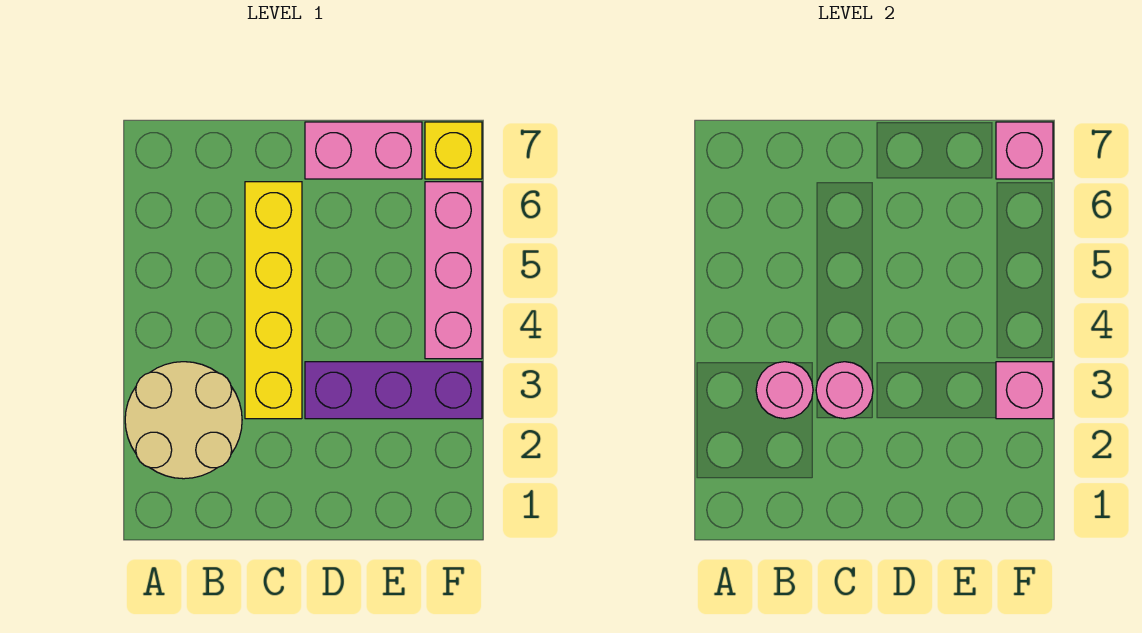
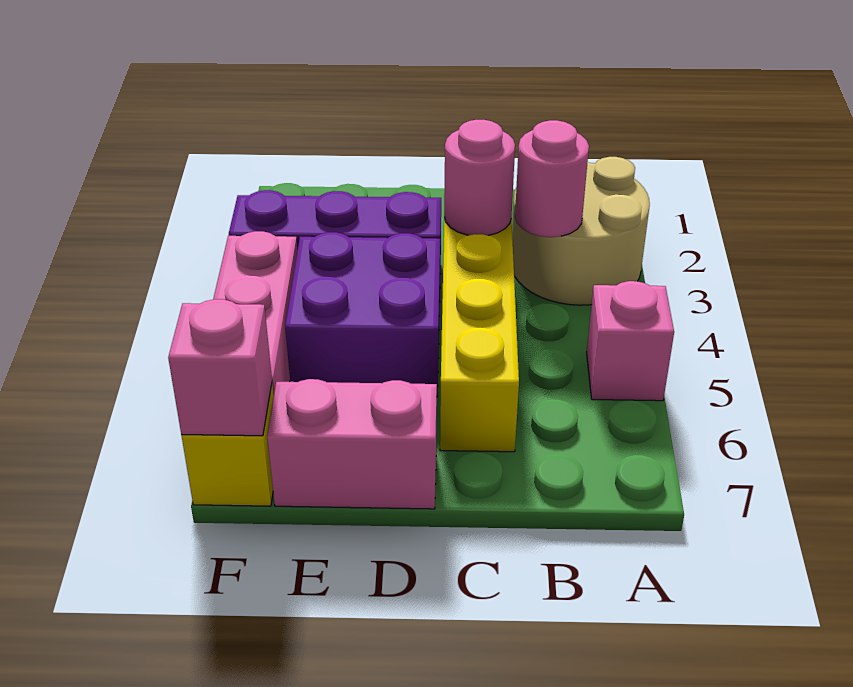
none -> purple brick D4:E5 level 1
pink brick F3 level 2 -> pink brick A5 level 1

